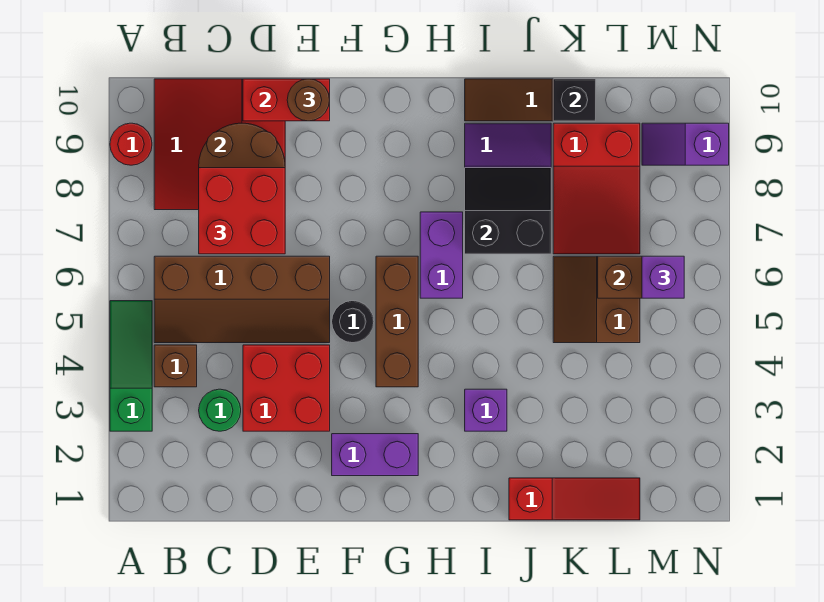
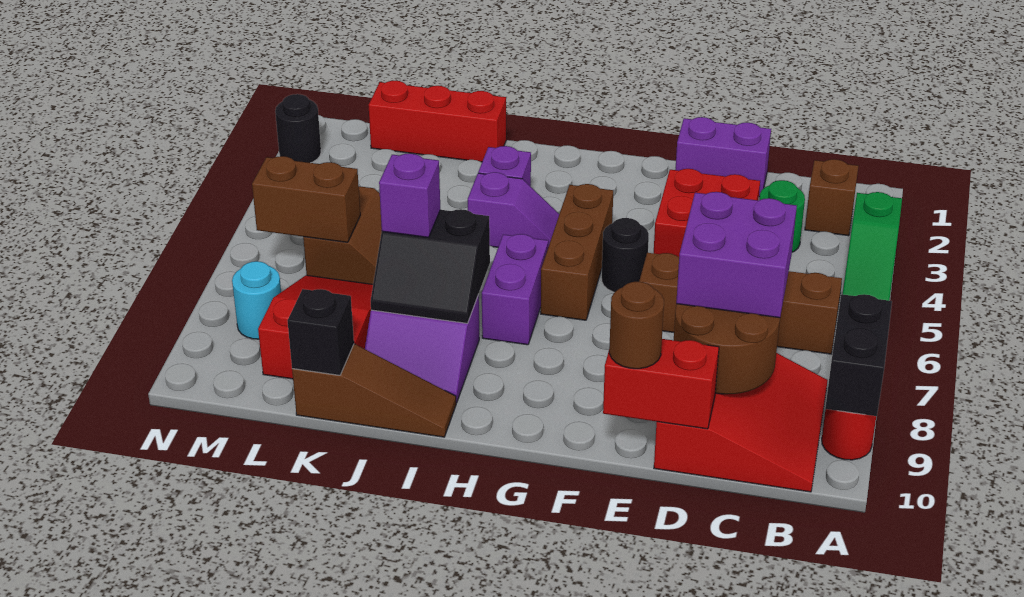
none -> black brick A8:A9 level 2
brown brick B4 level 1 -> brown brick B2 level 1
red brick C7:D8 level 3 -> purple brick C7:D8 level 3
purple brick F2:G2 level 1 -> purple brick D1:E1 level 1
red slope J1:L1 level 1 top J -> red brick J1:L1 level 1
purple brick M6 level 3 -> purple brick J7 level 3
none -> cyan round brick M8 level 1
purple slope M9:N9 level 1 top N -> purple slope H4:I4 level 1 top I
none -> black round brick N2 level 1

